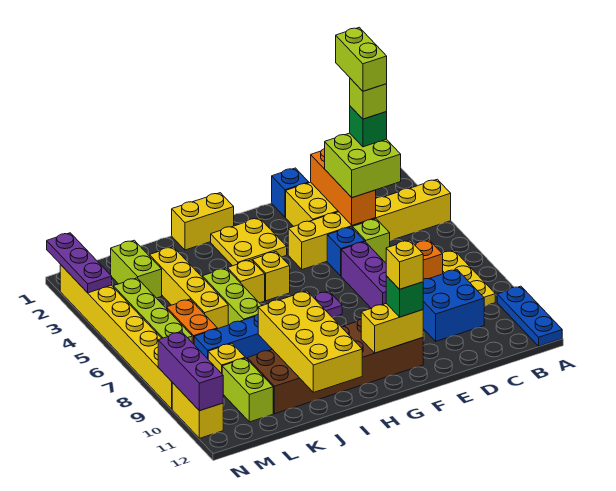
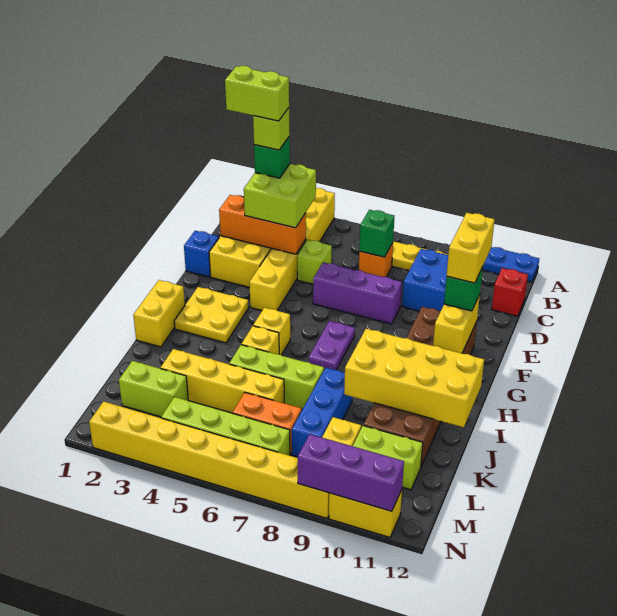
none -> green brick C7 level 2
none -> red brick C12 level 1
blue brick E5 level 1 -> none
yellow brick F11 level 4 -> yellow brick E11:F11 level 4
purple plate N1:N3 level 2 -> none

